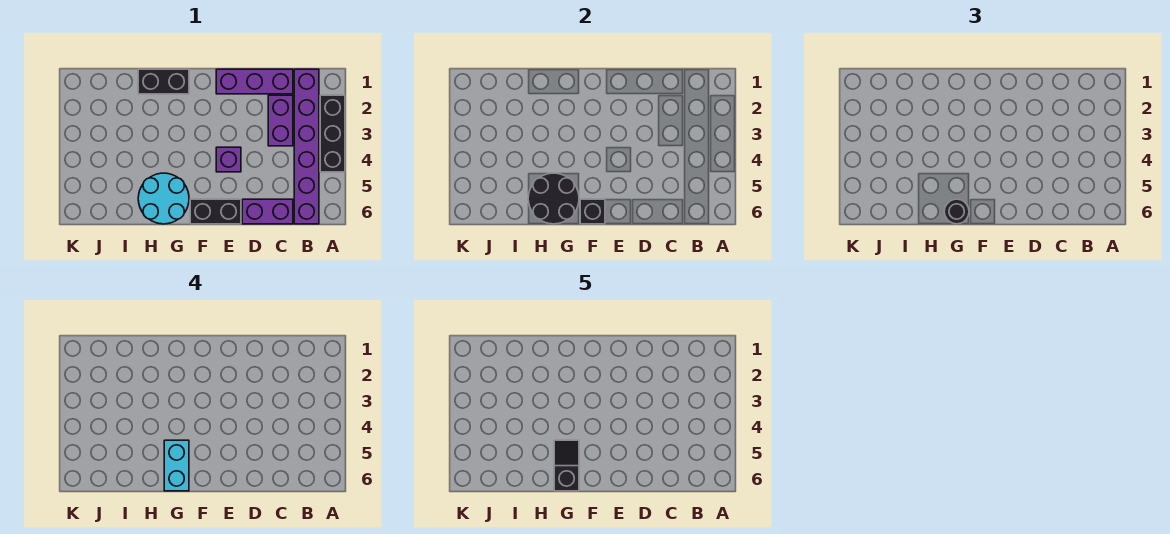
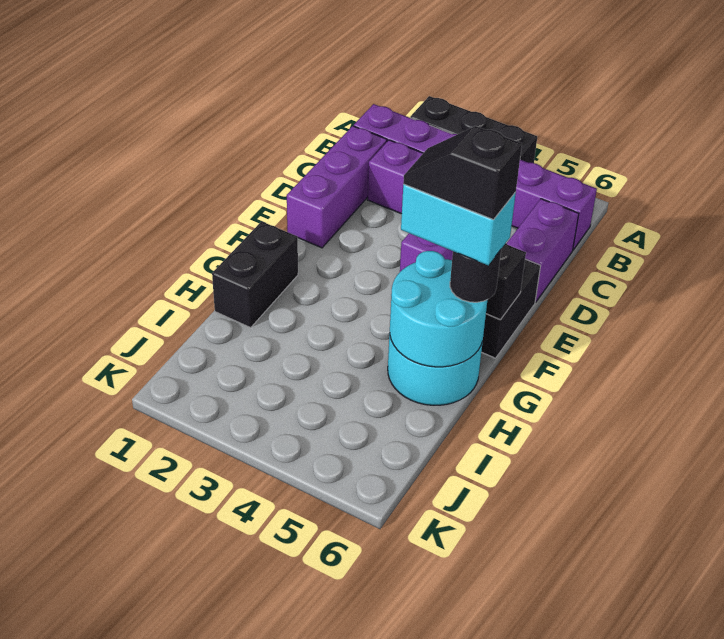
black round brick G5:H6 level 2 -> cyan round brick G5:H6 level 2

